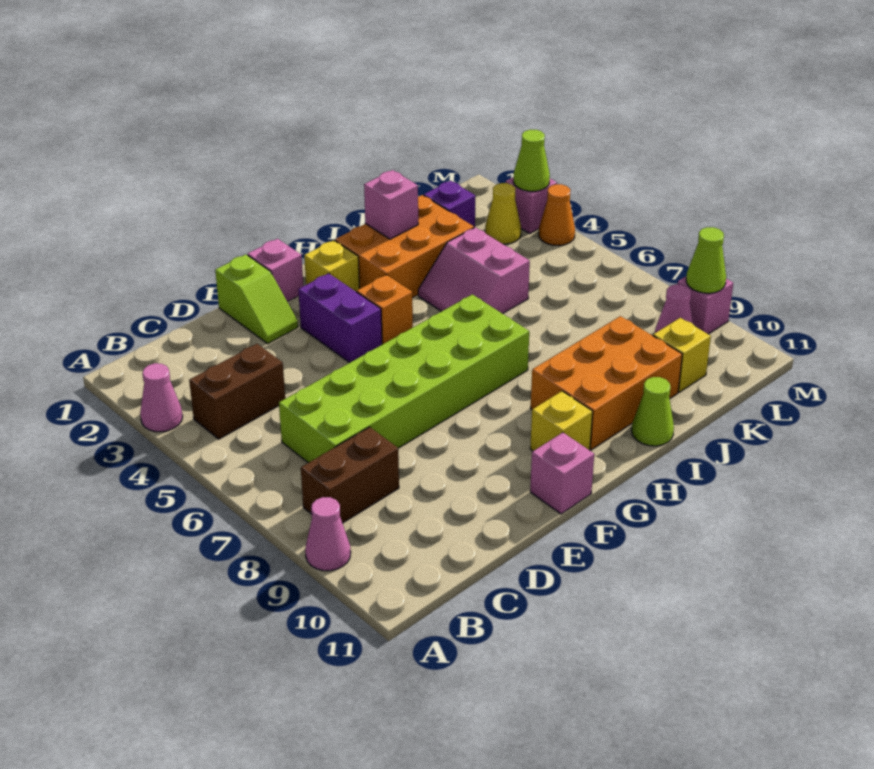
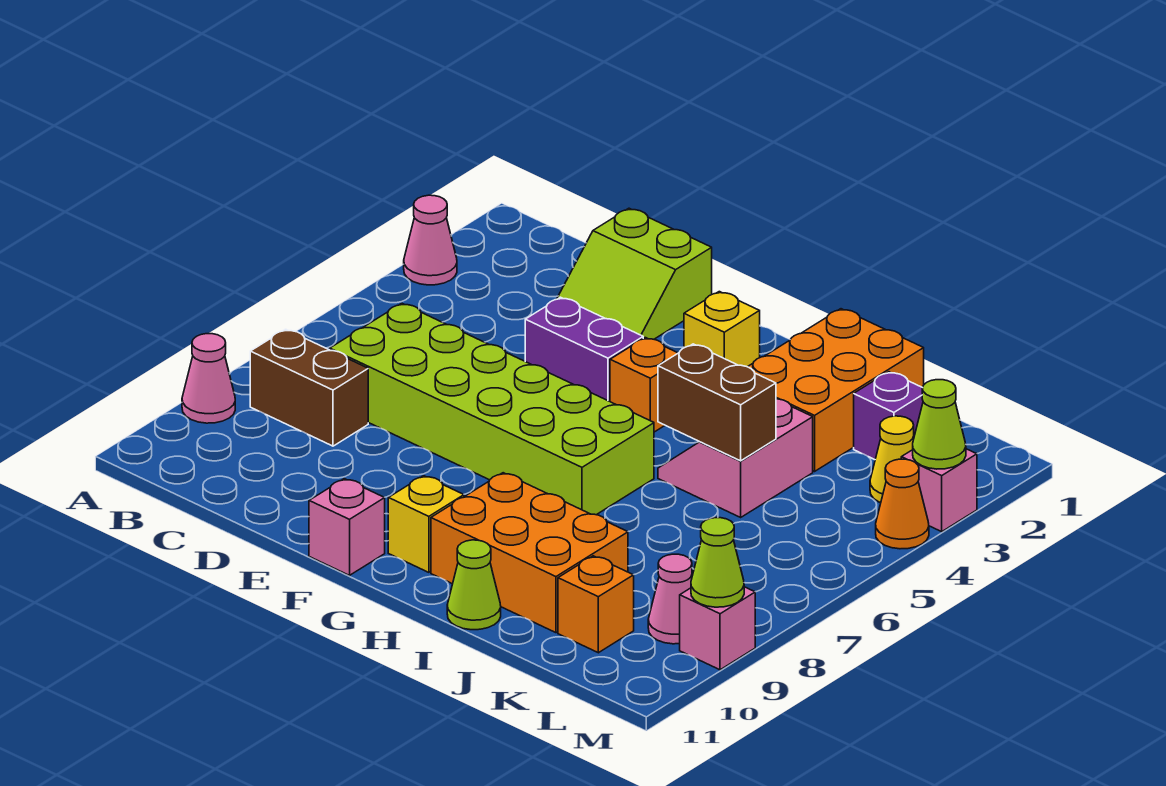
brown brick B4:C4 level 1 -> brown brick I5:J5 level 2
lime slope E1:E2 level 1 top 1 -> lime slope D1:E2 level 1 top 1
pink brick F1 level 1 -> none
purple brick F3:F4 level 1 -> purple brick E4:F4 level 1
orange brick H2:J3 level 1 -> orange brick I1:J3 level 1
pink brick I2 level 2 -> none
yellow brick K10 level 1 -> orange brick K10 level 1

